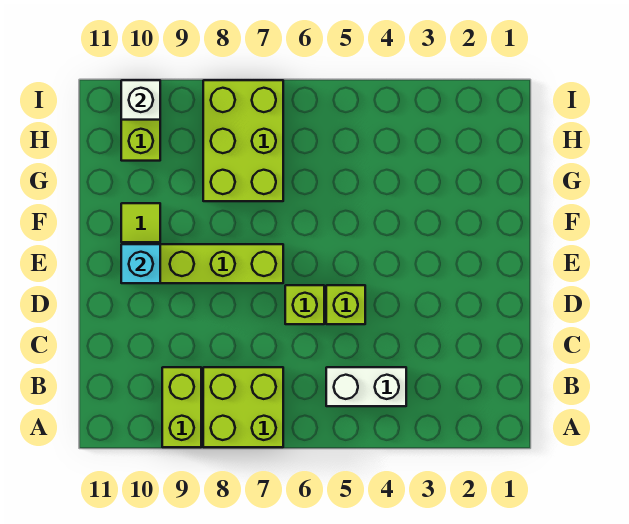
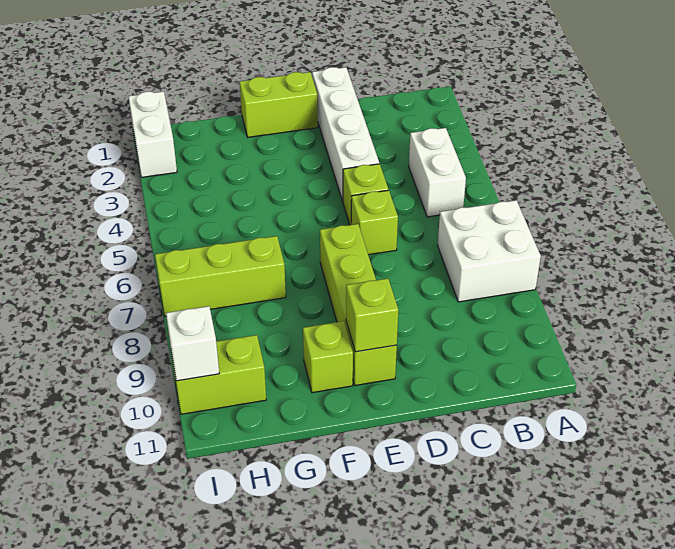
lime brick A7:B8 level 1 -> white brick A7:B8 level 1
lime brick A9:B9 level 1 -> lime brick E1:F1 level 1
none -> white brick D1:D4 level 1
cyan brick E10 level 2 -> lime brick E10 level 2
lime tile F10 level 1 -> lime brick F10 level 1
lime brick G7:I8 level 1 -> lime brick G7:I7 level 1
none -> white brick I1:I2 level 1

